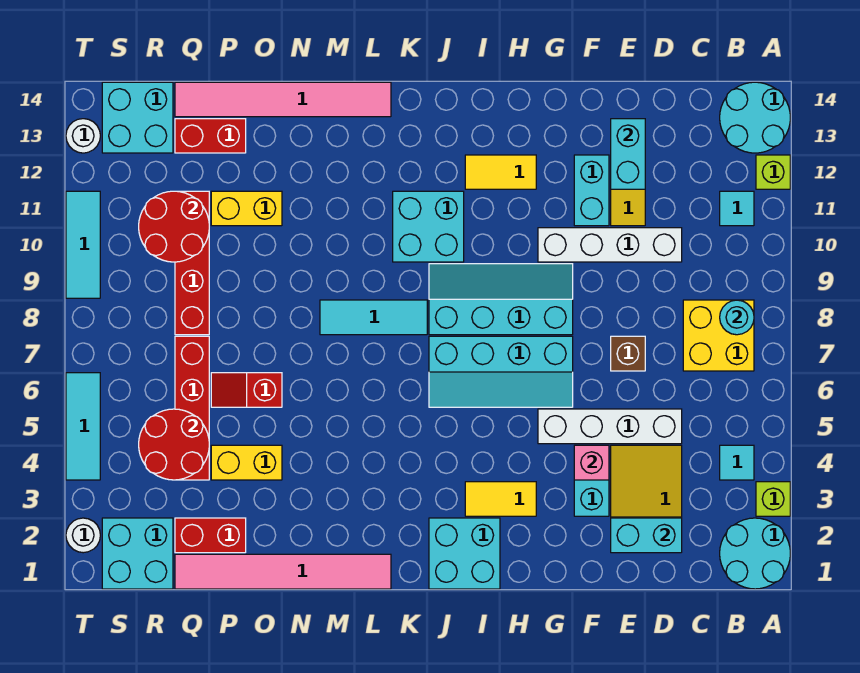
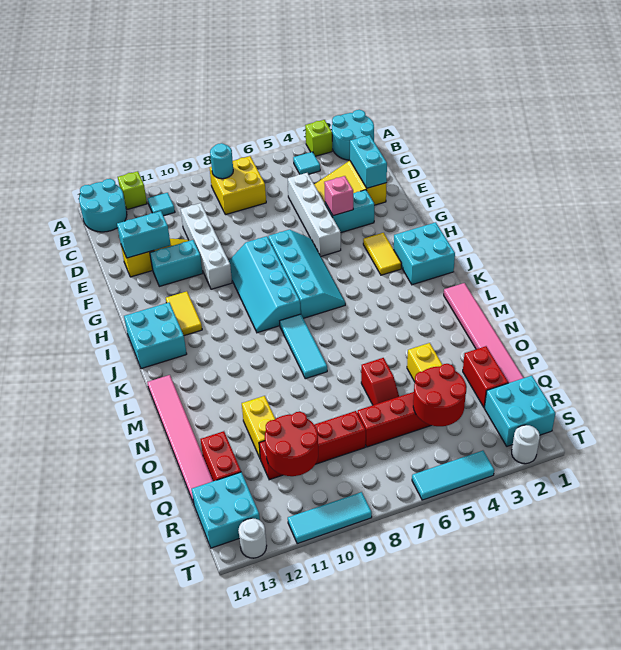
brown brick E7 level 1 -> none
cyan brick J10:K11 level 1 -> cyan brick I13:J14 level 1

